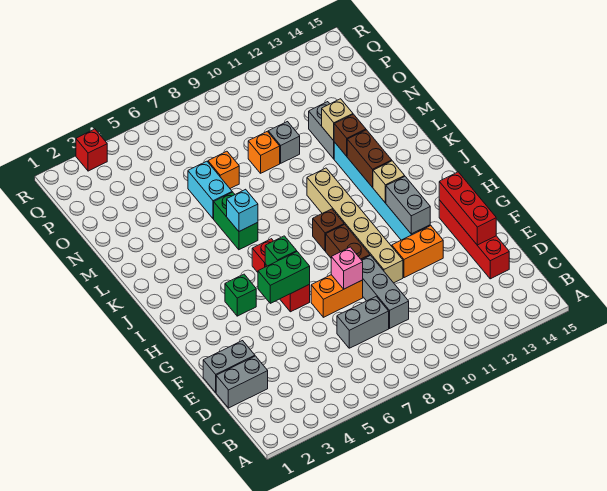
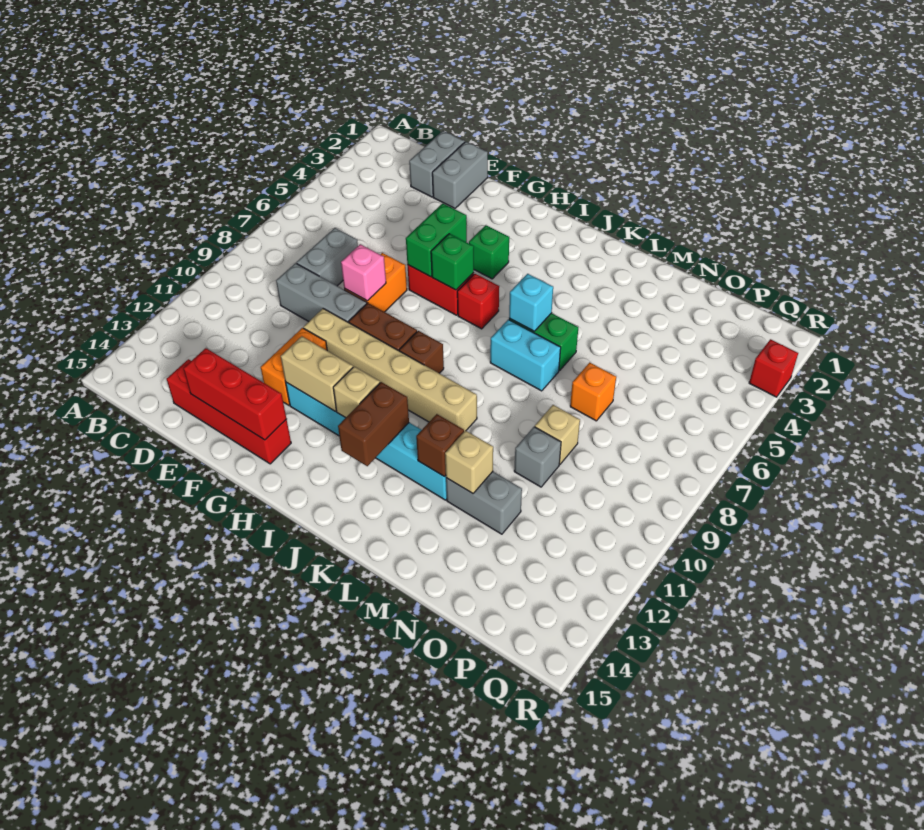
grey brick G12:H12 level 2 -> tan brick G12:H12 level 2
brown brick J12:K12 level 2 -> brown brick J12:J13 level 2
cyan brick M6:N6 level 1 -> cyan brick K7:L7 level 1
orange brick N9 level 1 -> tan brick N9 level 1

